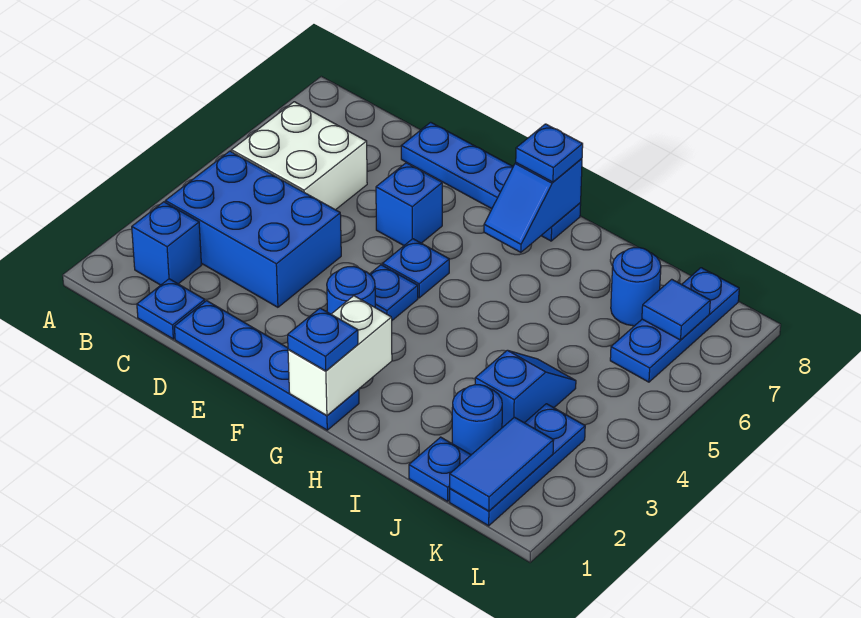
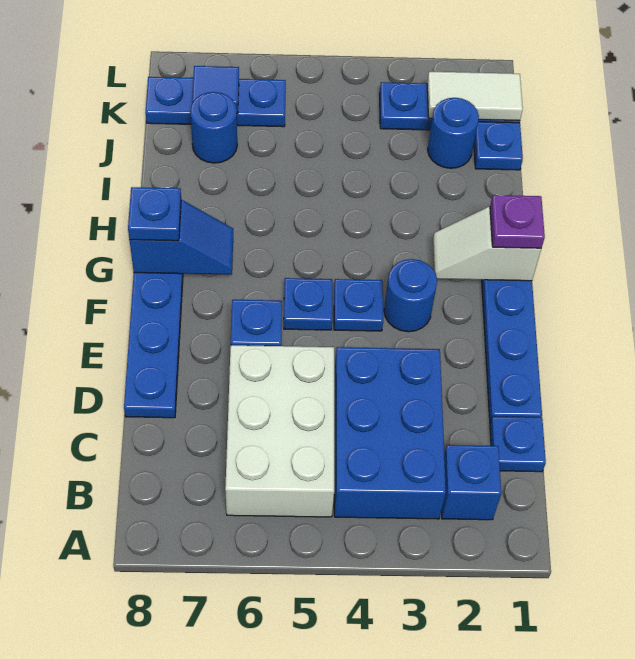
white brick B5:C6 level 1 -> white brick B5:D6 level 1
white brick G1:G2 level 2 -> white slope G1:G2 level 2 top 1
blue plate G1 level 3 -> purple plate G1 level 3
blue slope J3:J4 level 1 top 3 -> none
blue tile K1:K2 level 2 -> white tile K1:K2 level 2

